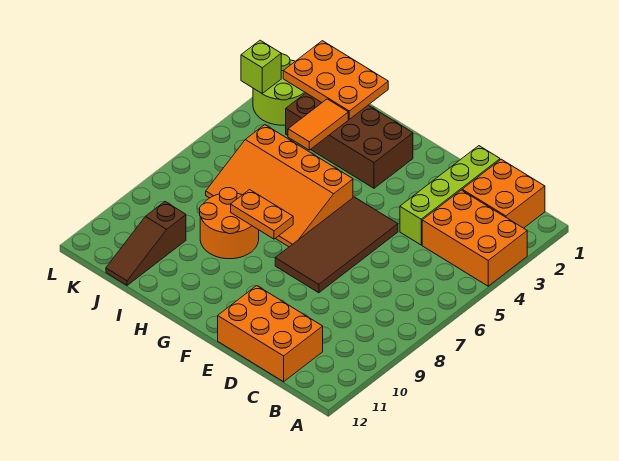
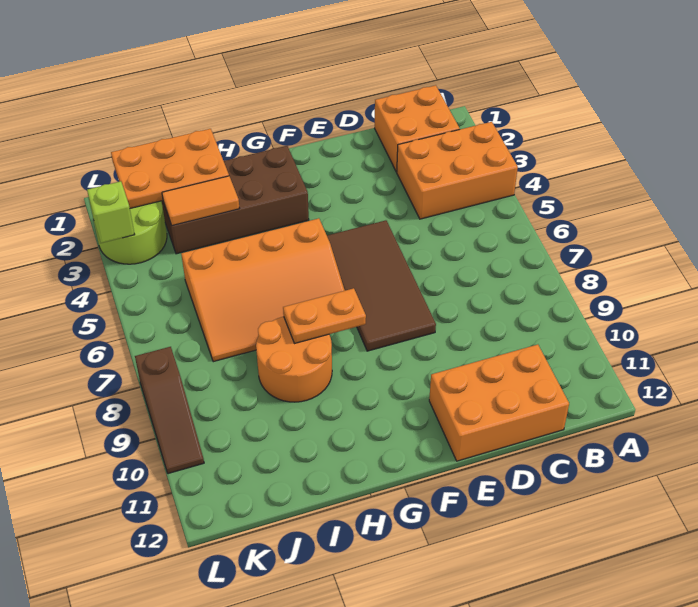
lime brick D1:D4 level 1 -> none
orange tile I3:I4 level 2 -> orange tile I3:J3 level 2
brown slope J10:J12 level 1 top 10 -> brown slope L8:L10 level 1 top 8

